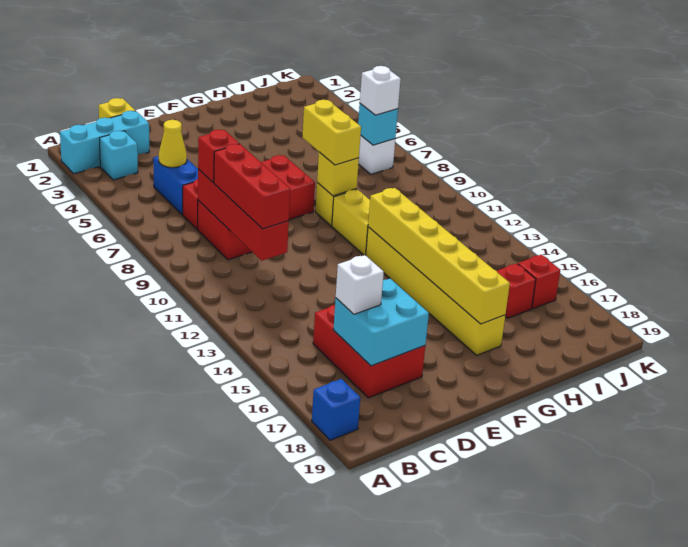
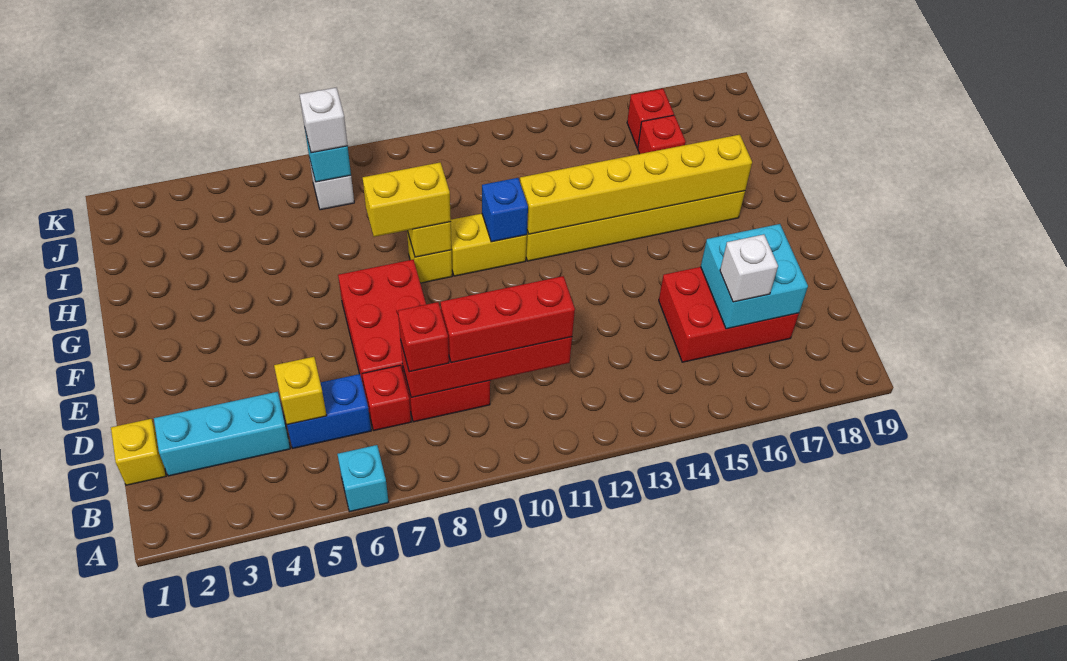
cyan brick A2:C2 level 1 -> cyan brick C2:C4 level 1
blue brick A18 level 1 -> blue brick G11 level 2
cyan brick B3 level 1 -> cyan brick A6 level 1
yellow cone C5 level 2 -> yellow brick C5 level 2

